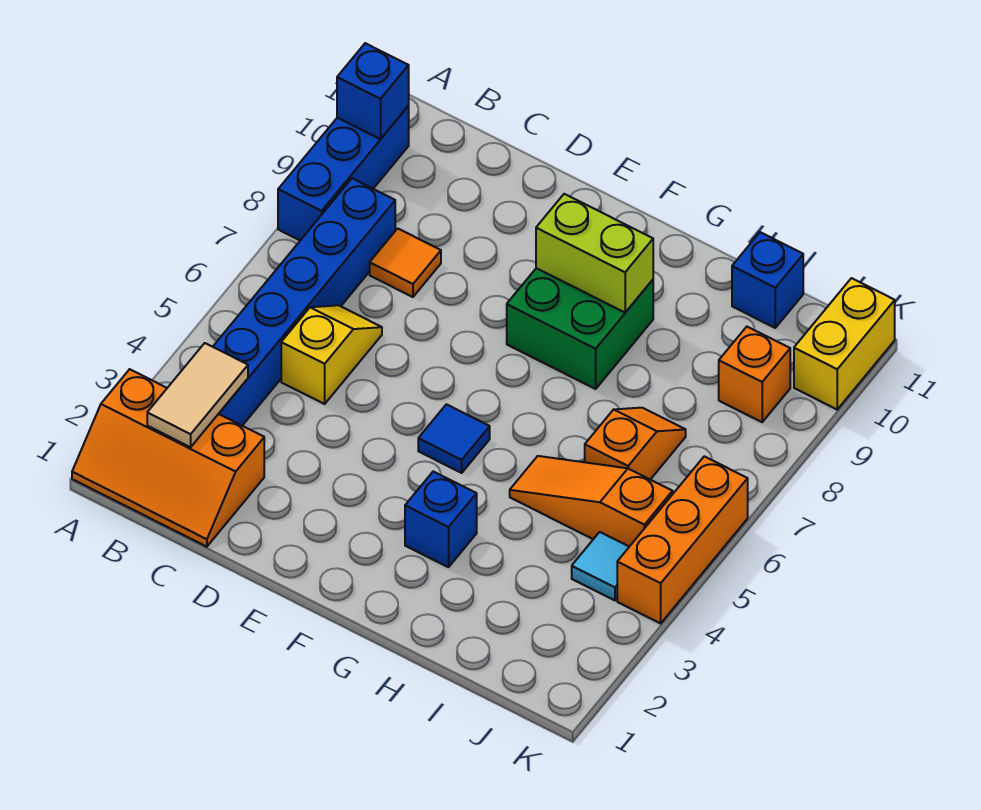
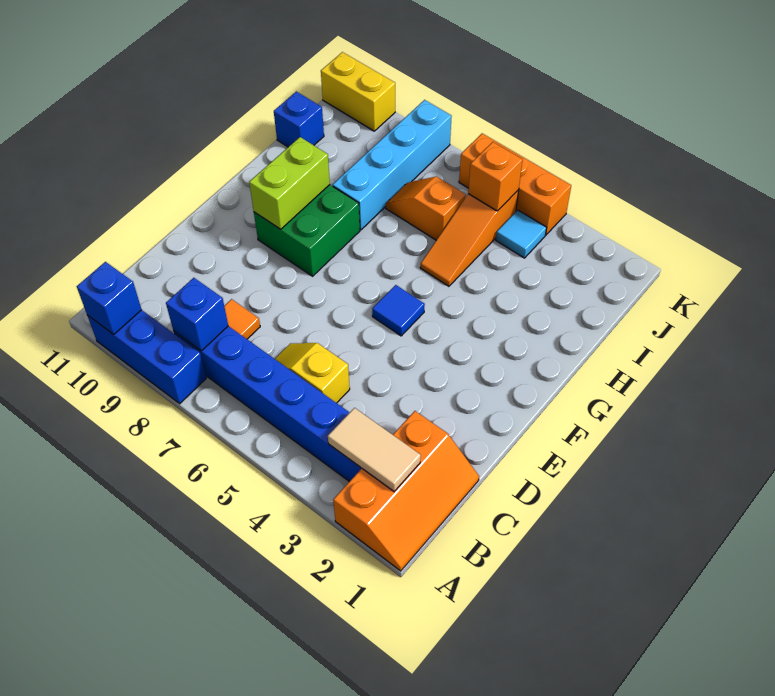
blue brick G3 level 1 -> blue brick B8 level 2
none -> cyan brick H8:K8 level 1
orange brick J9 level 1 -> orange brick J5 level 2

